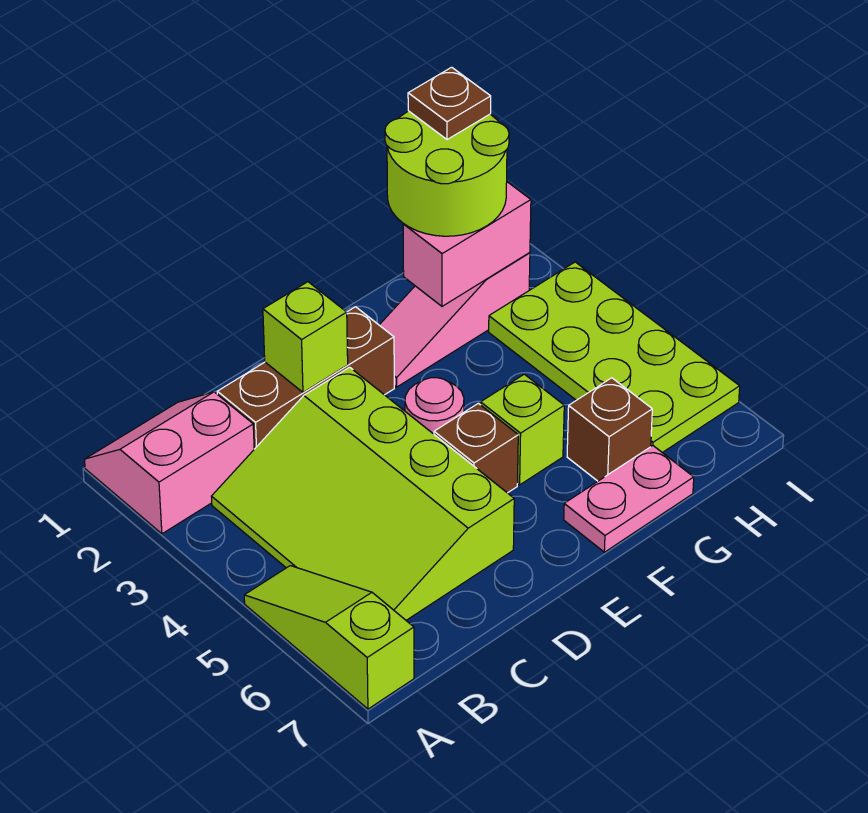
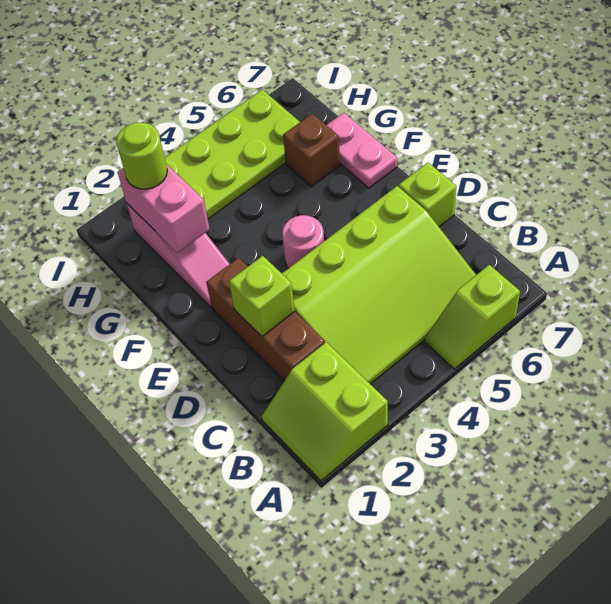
pink slope A1:B2 level 1 top 2 -> lime slope A1:B2 level 1 top 2
lime slope A5:A7 level 1 top 7 -> lime slope A5:A6 level 1 top 6
brown brick E5 level 1 -> none
lime brick F5 level 1 -> lime brick D7 level 1
lime round brick G1:H2 level 3 -> lime round brick H2 level 3
brown plate H1 level 4 -> none

